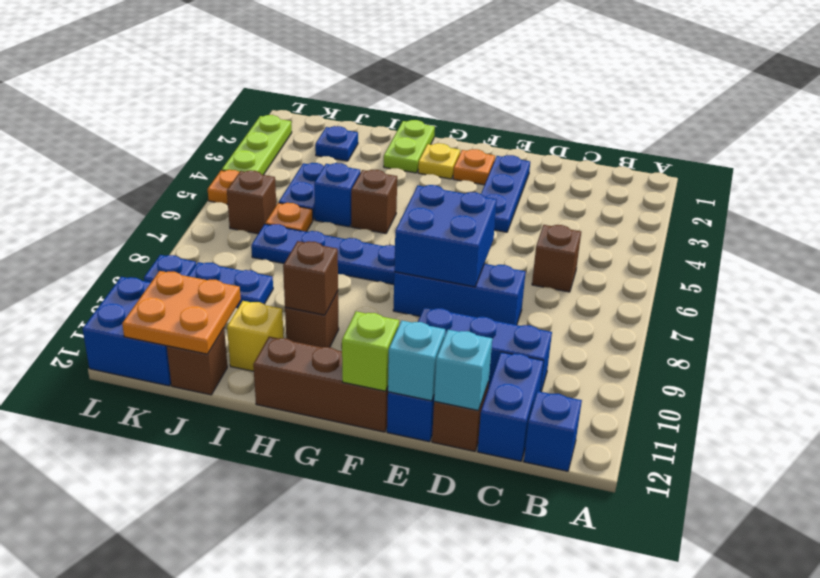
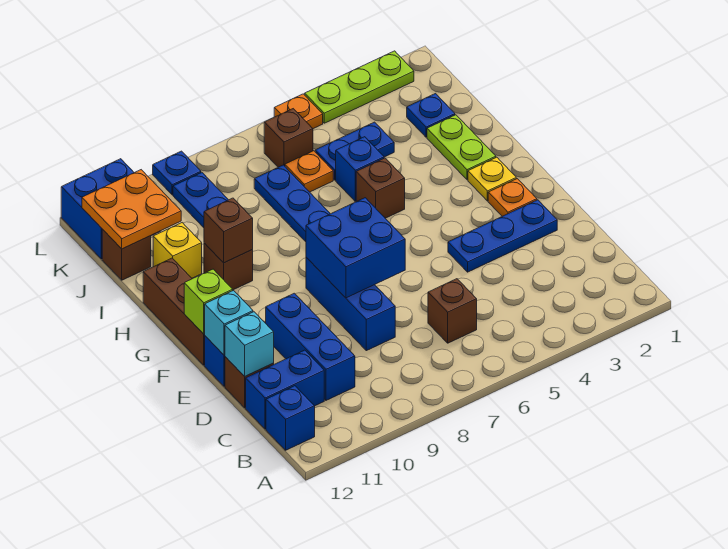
lime plate H1:H2 level 1 -> lime plate H2:I2 level 1

